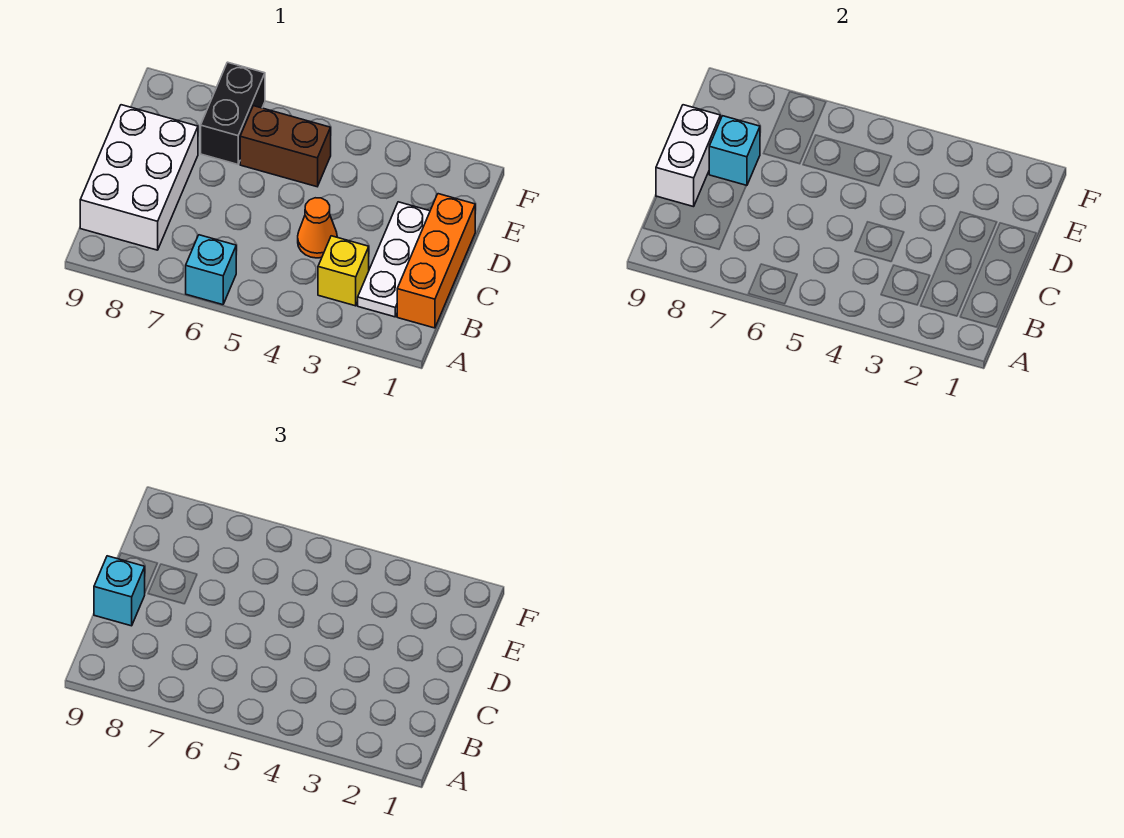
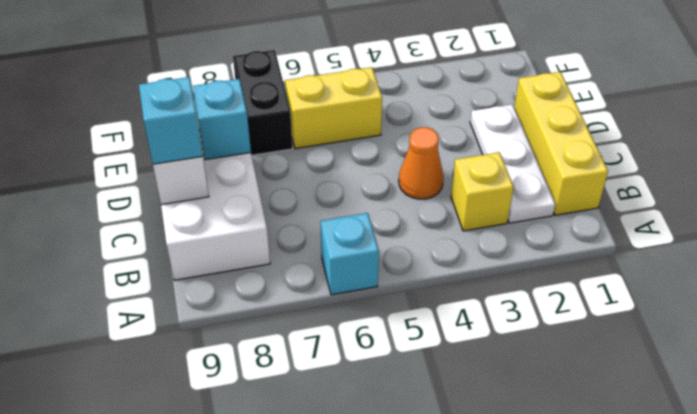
orange brick B1:D1 level 1 -> yellow brick B1:D1 level 1
brown brick E5:E6 level 1 -> yellow brick E5:E6 level 1

